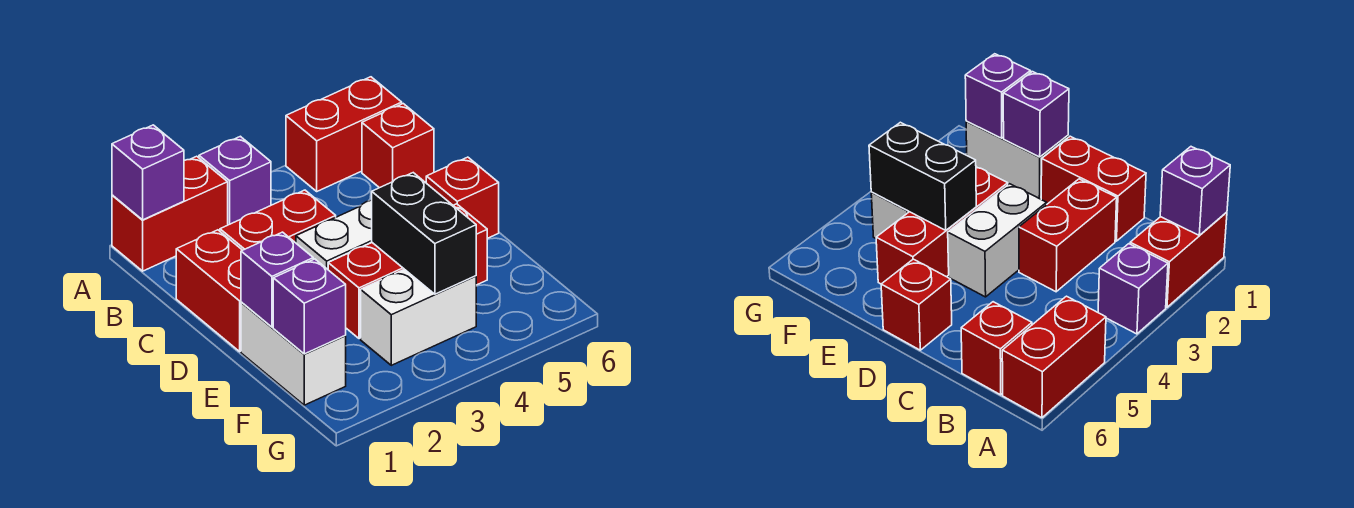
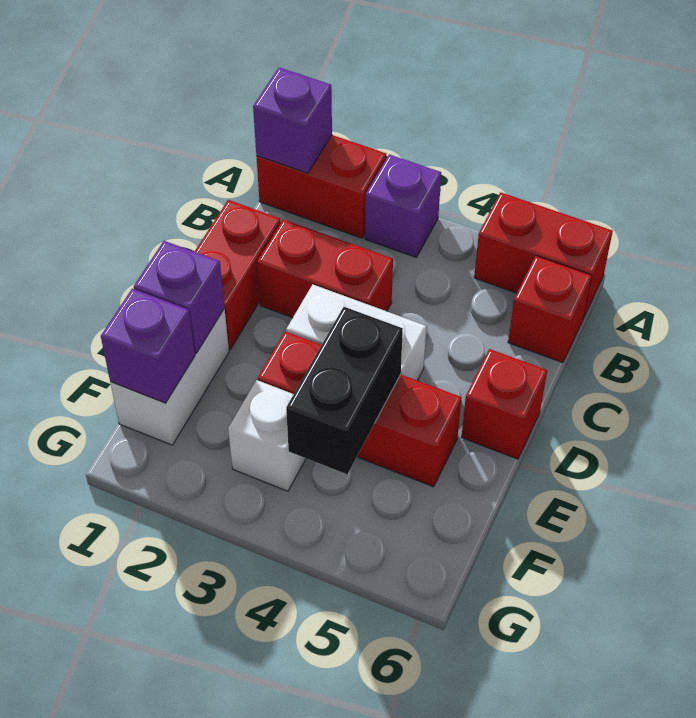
white brick F3:F4 level 1 -> white brick F3 level 1

